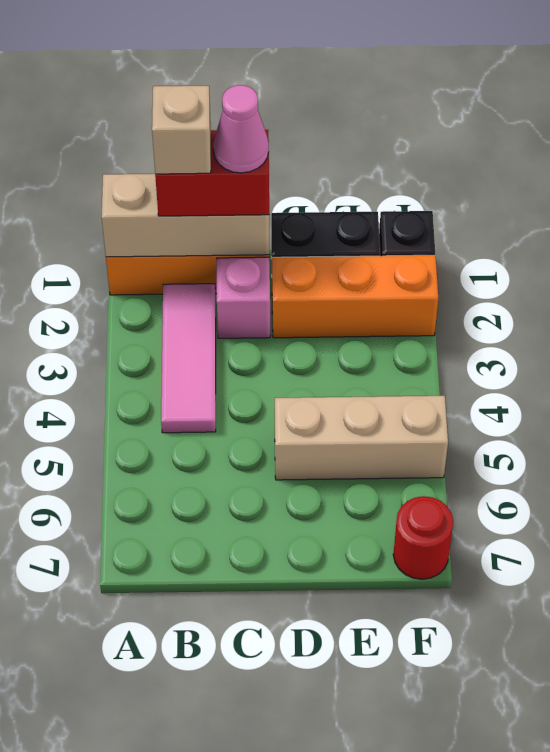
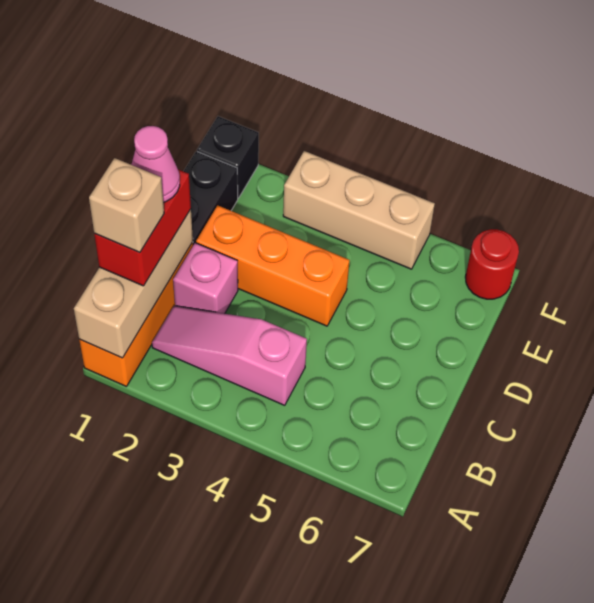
pink tile B2:B4 level 1 -> pink slope B2:B4 level 1 top 4
orange brick D2:F2 level 1 -> orange brick D2:D4 level 1
tan brick D5:F5 level 1 -> tan brick F3:F5 level 1

